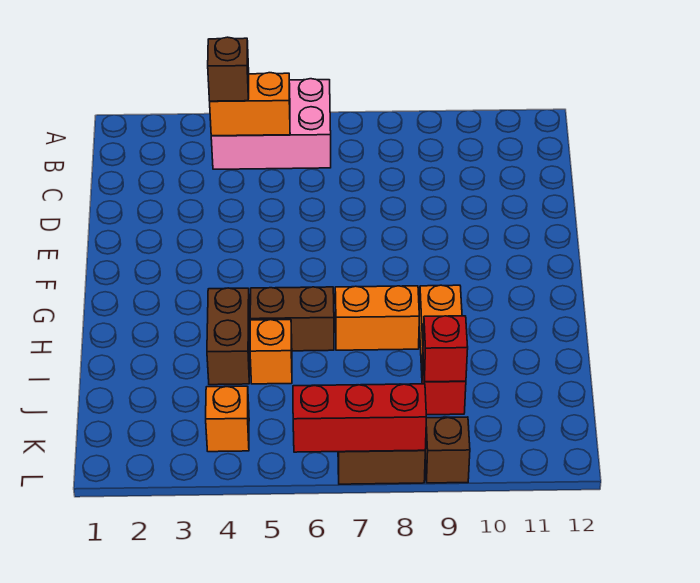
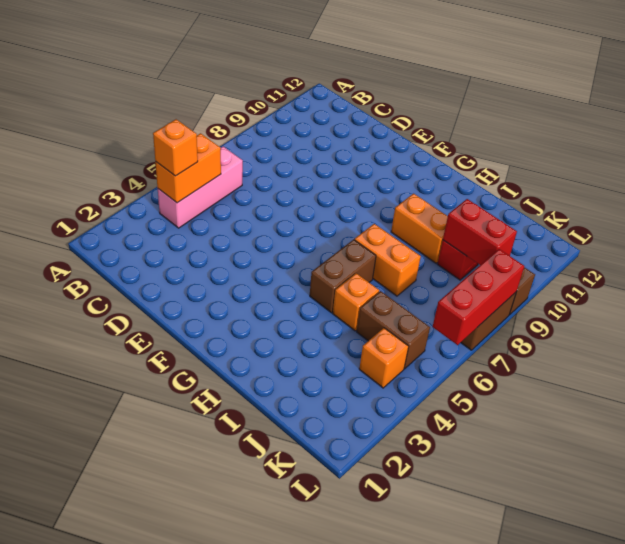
pink brick A4:B6 level 1 -> pink brick B4:B6 level 1
brown brick B4 level 3 -> orange brick B4 level 3
brown brick H4:I4 level 1 -> brown brick J5:K5 level 1
orange brick H7:H8 level 1 -> orange brick H7:I7 level 1
red brick J9 level 2 -> red brick J9:K9 level 2

